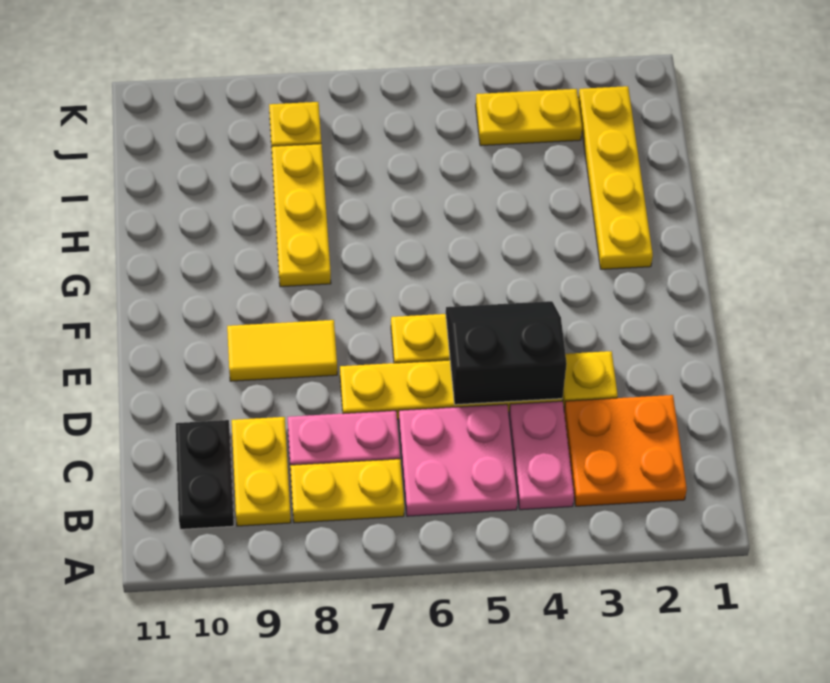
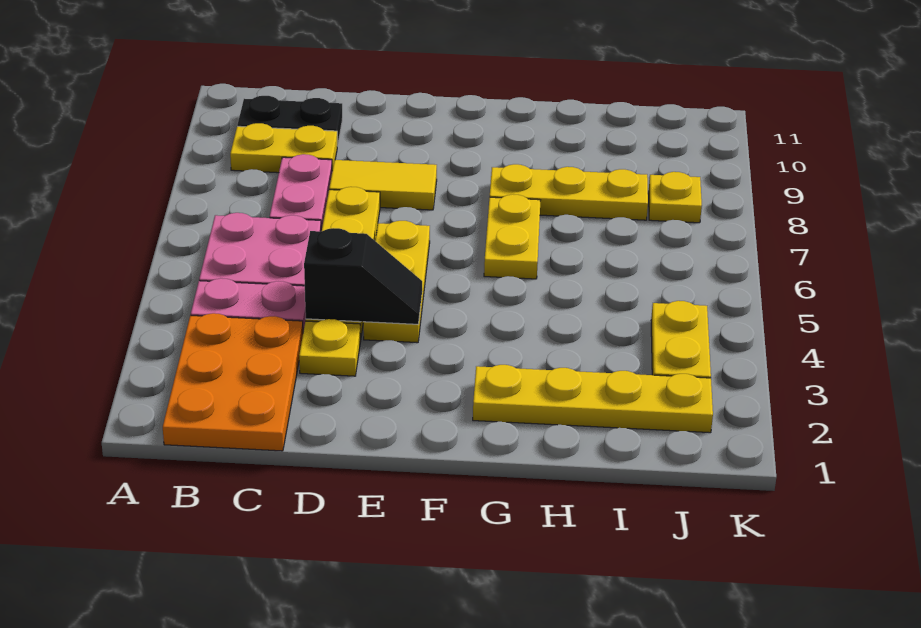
orange plate B2:C3 level 1 -> orange plate B1:C3 level 1
yellow plate B7:B8 level 1 -> yellow plate G6:G7 level 1
black slope D4:E5 level 2 top D -> black slope D4:E4 level 2 top D
yellow tile E8:E9 level 1 -> yellow tile D8:E8 level 1

